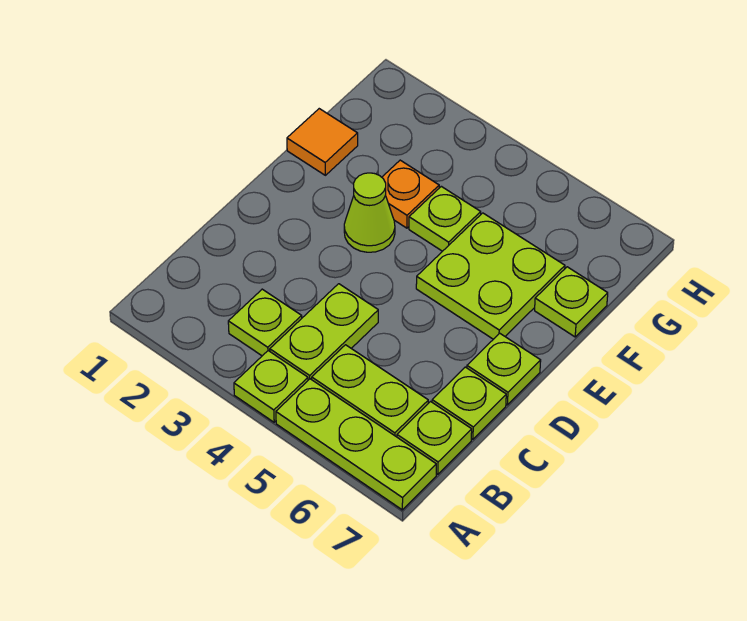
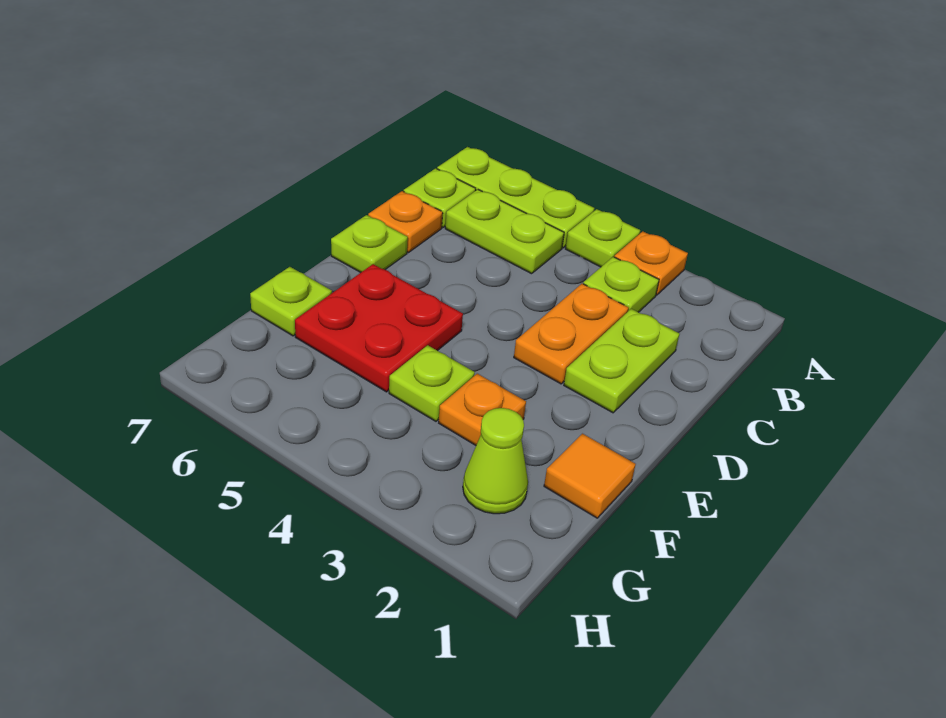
none -> orange plate A3 level 1
lime plate B4:C4 level 1 -> lime plate C2:D2 level 1
none -> orange plate C3:D3 level 1
lime plate C7 level 1 -> orange plate C7 level 1
lime cone E3 level 1 -> lime cone G2 level 1
lime plate E5:F6 level 1 -> red plate E5:F6 level 1

